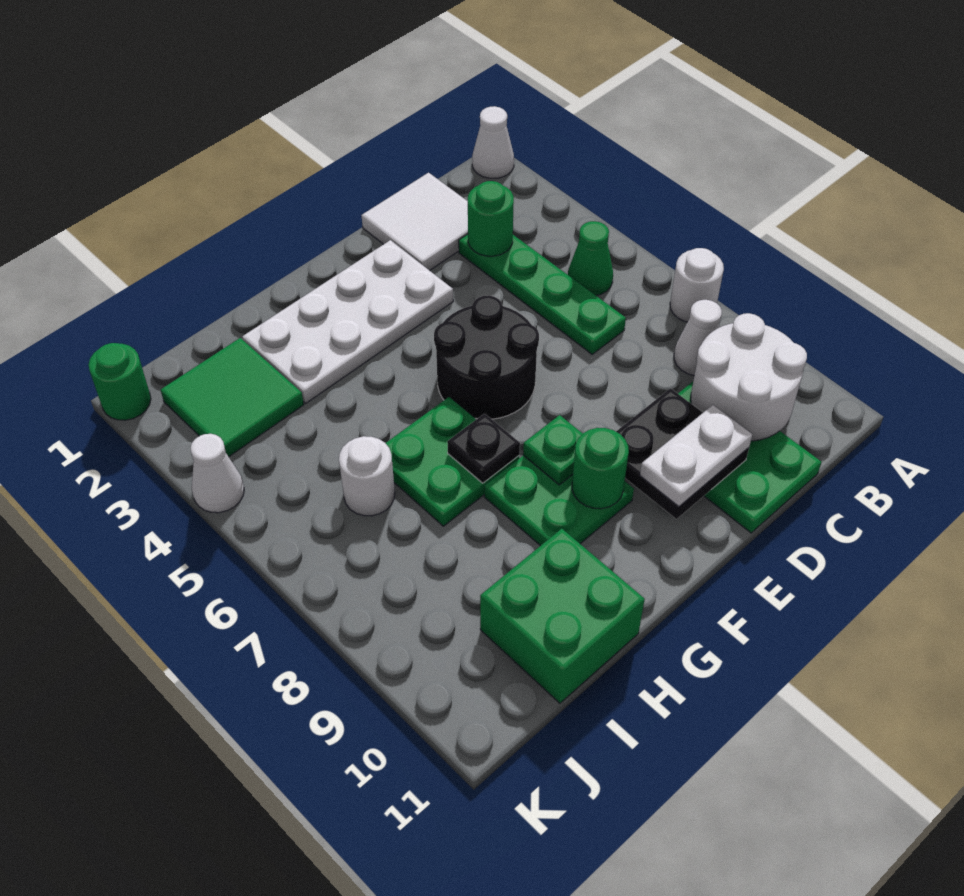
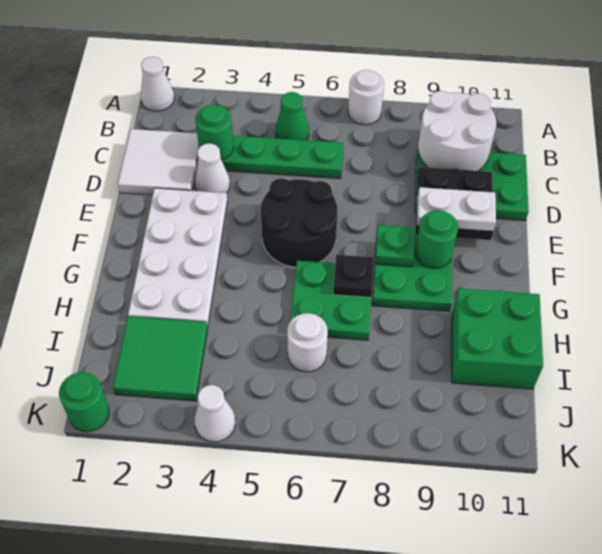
white cone B8 level 1 -> white cone D3 level 1
white plate D10:E10 level 3 -> white plate E9:E10 level 3

